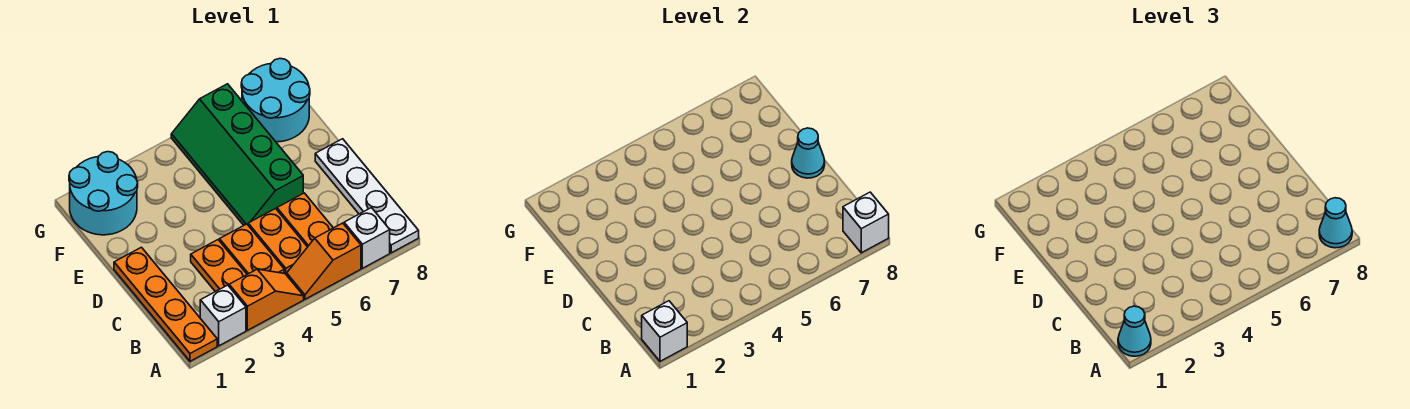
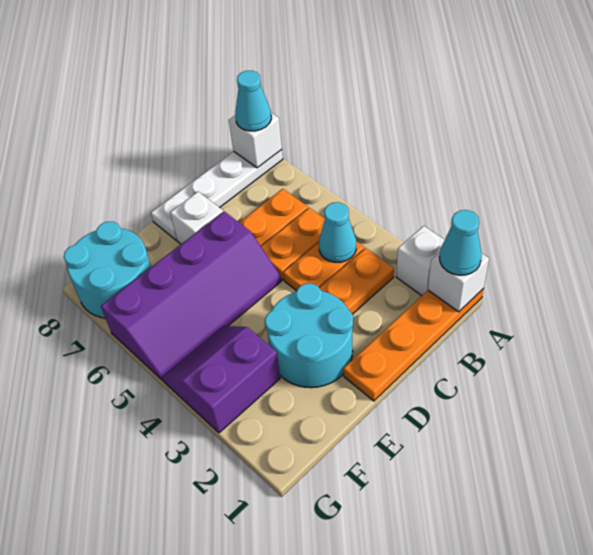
orange slope A3:A4 level 1 top 3 -> none
orange slope A5:A6 level 1 top 6 -> none
white brick A7 level 1 -> white brick D7 level 1
green slope D5:G6 level 1 top 6 -> purple slope D5:G6 level 1 top 6
cyan cone D8 level 2 -> cyan cone B4 level 2
cyan round brick F1:G2 level 1 -> cyan round brick D2:E3 level 1
none -> purple slope F3:G4 level 1 top 3

